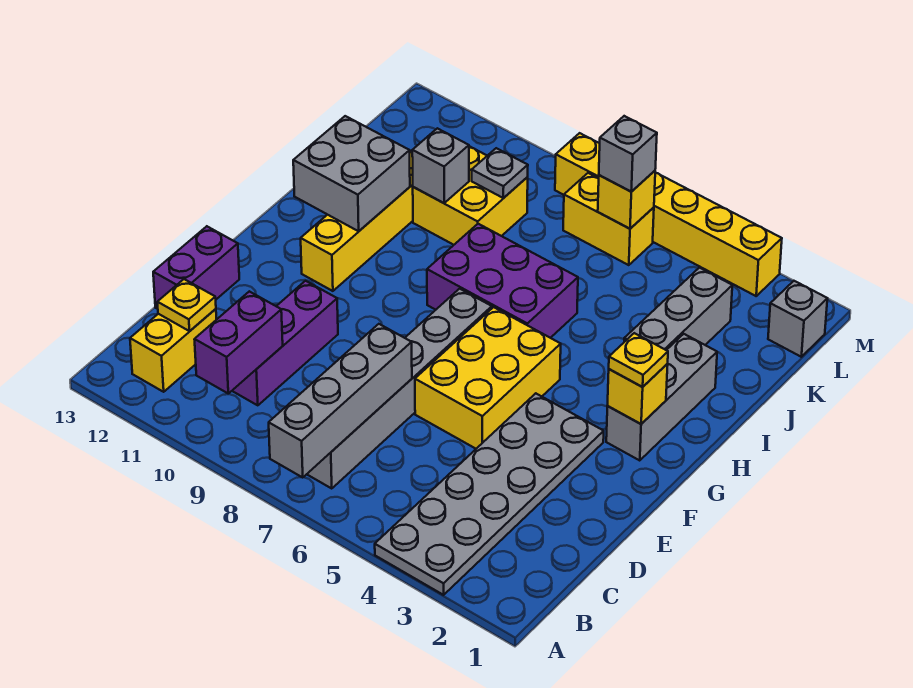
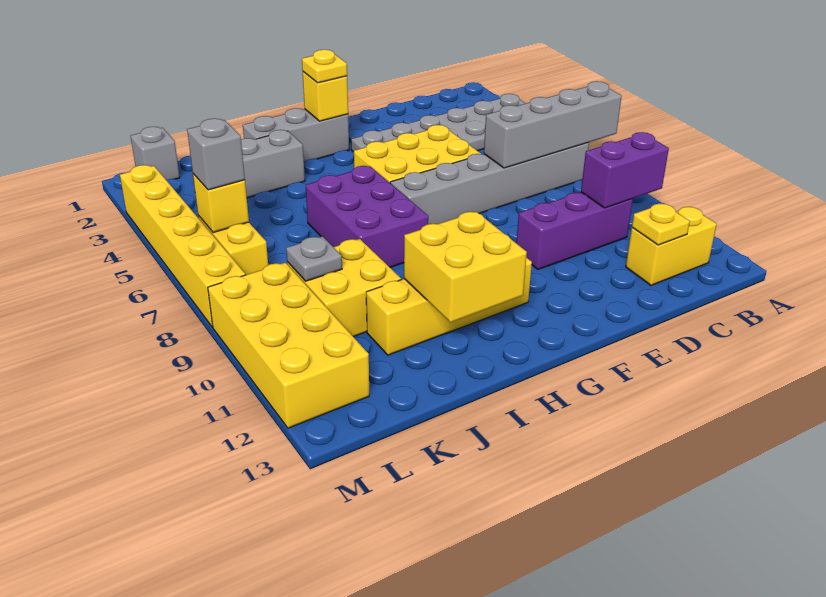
purple brick D13:E13 level 1 -> none
grey brick H11:I12 level 2 -> yellow brick H11:I12 level 2
grey brick J10 level 2 -> none
none -> yellow brick L9:M12 level 1

